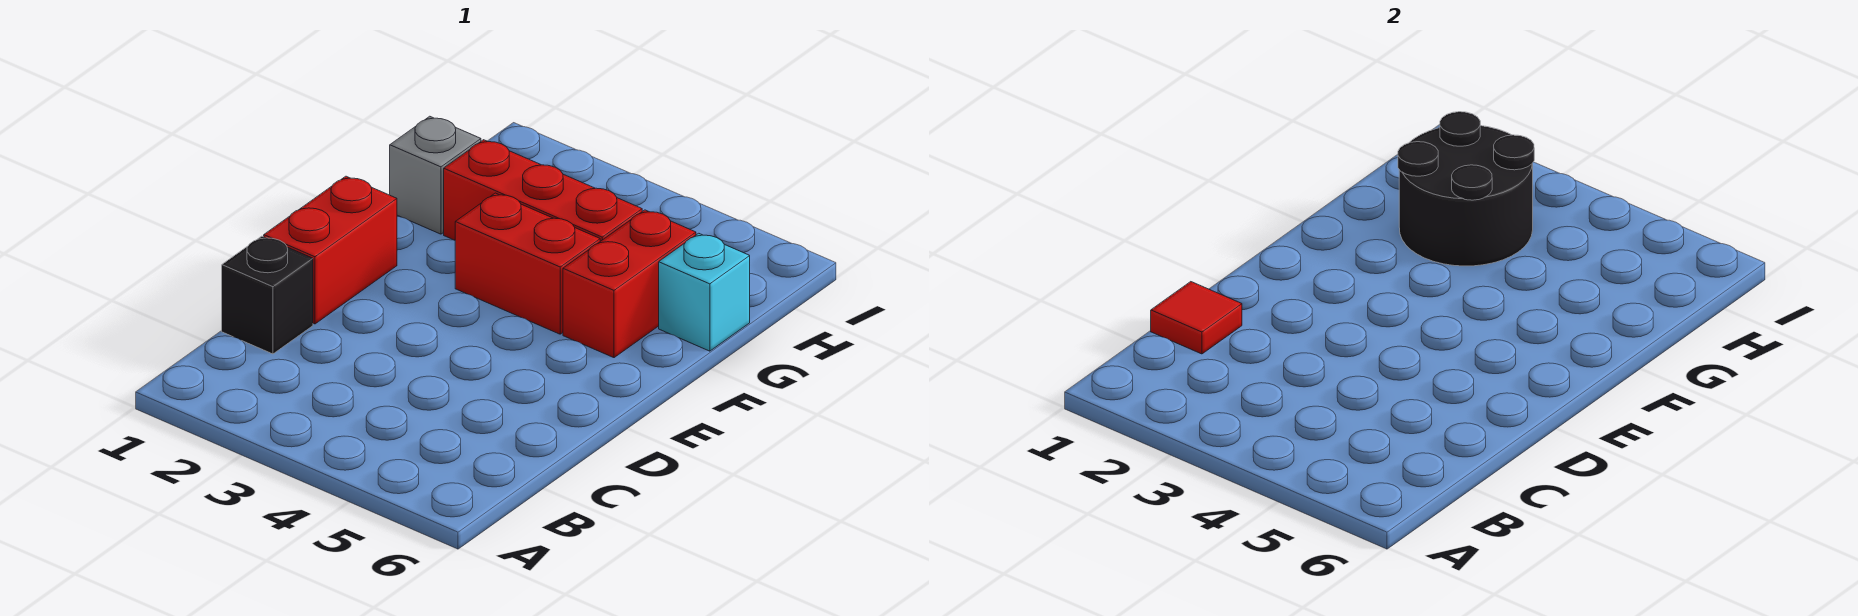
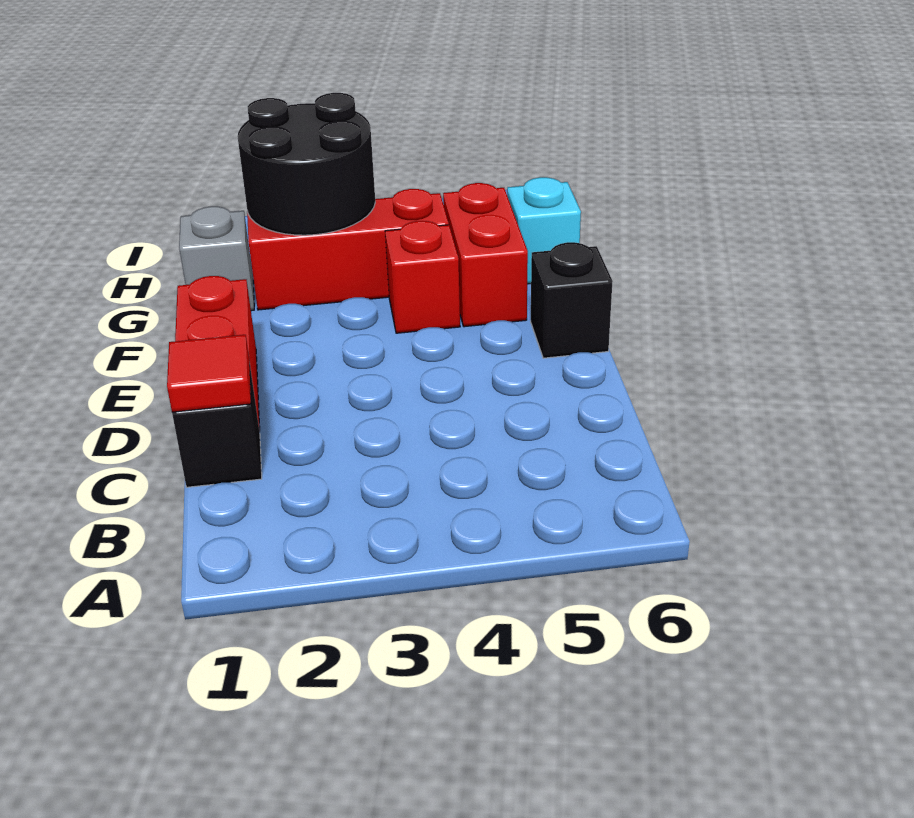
none -> black brick E6 level 1
red brick F3:F4 level 1 -> red brick F4 level 1

